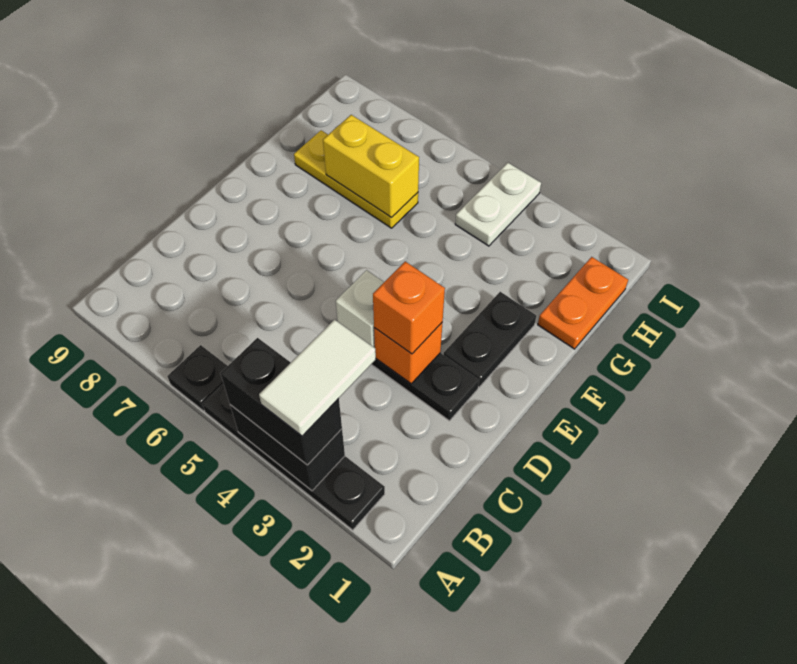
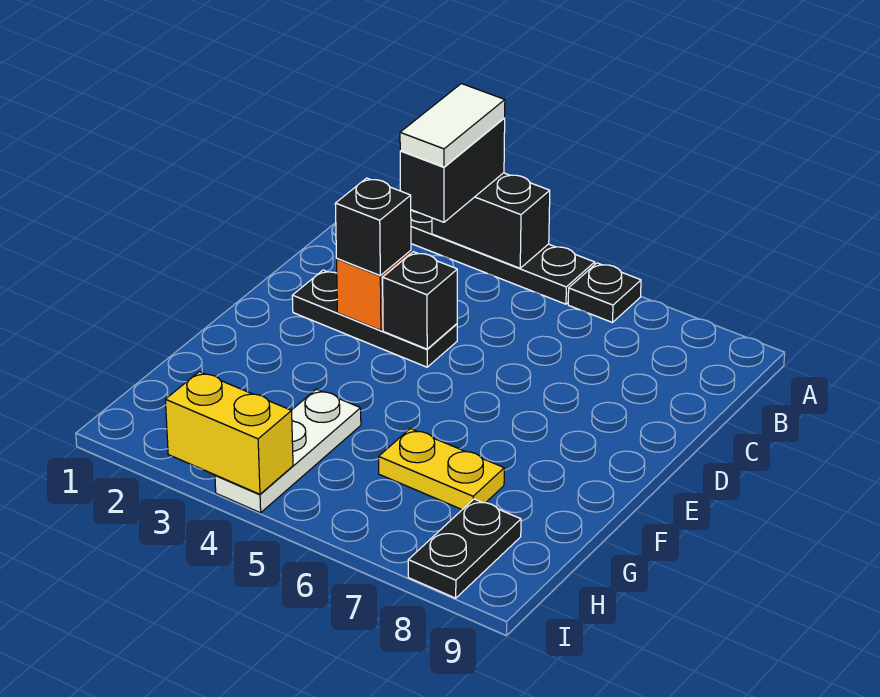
black brick A3:A4 level 3 -> black brick A3:B3 level 3
orange brick D3 level 3 -> black brick D3 level 3
white brick D4 level 2 -> black brick D4 level 2
black plate E2:F2 level 1 -> black plate H8:I8 level 1
orange plate G1:H1 level 1 -> none
yellow plate G6:G8 level 1 -> yellow plate G6:G7 level 1
yellow brick G6:G7 level 2 -> yellow brick I3:I4 level 2
white plate H4:I4 level 1 -> white plate G4:I4 level 1

